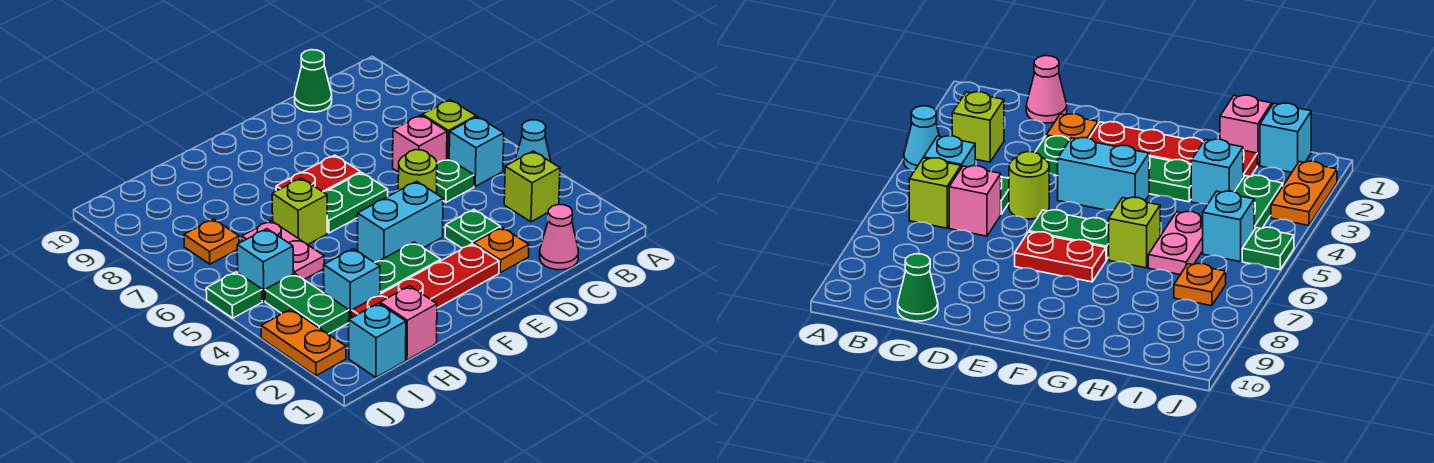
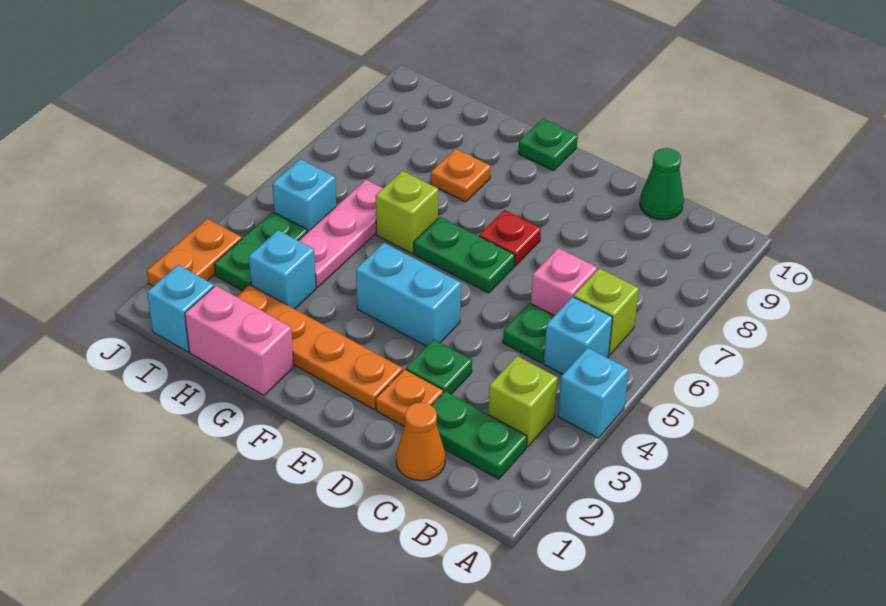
cyan cone A4 level 1 -> cyan brick A4 level 1
pink cone C1 level 1 -> orange cone C1 level 1
lime round brick D5 level 1 -> none
red plate E2:H2 level 1 -> orange plate E2:H2 level 1
red plate E7:F7 level 1 -> red plate E7 level 1
green plate F3:G3 level 1 -> green plate B2:C2 level 1
pink brick H1 level 1 -> pink brick G1:H1 level 1
pink plate H5:H6 level 1 -> pink plate H4:H6 level 1
orange plate I7 level 1 -> orange plate G8 level 1
green plate J5 level 1 -> green plate F10 level 1

